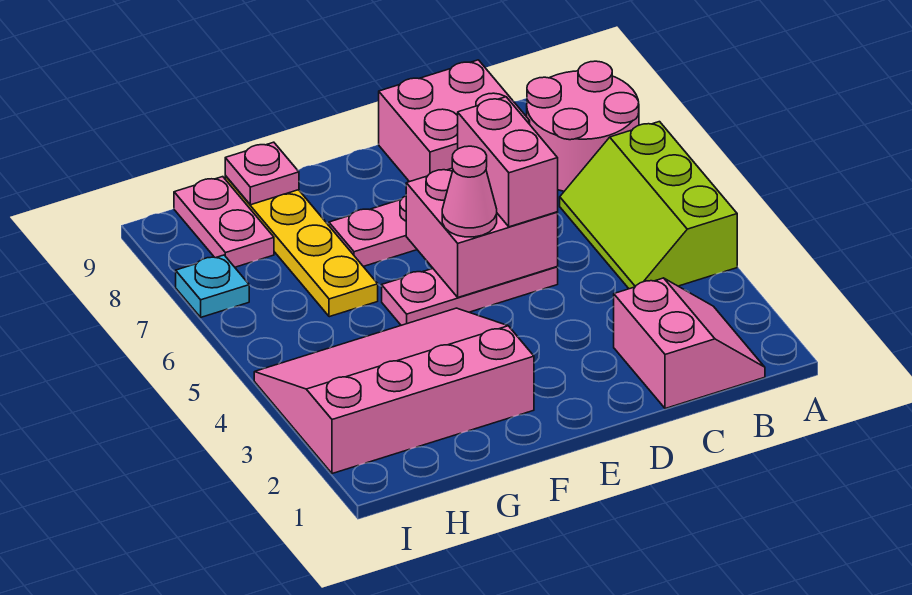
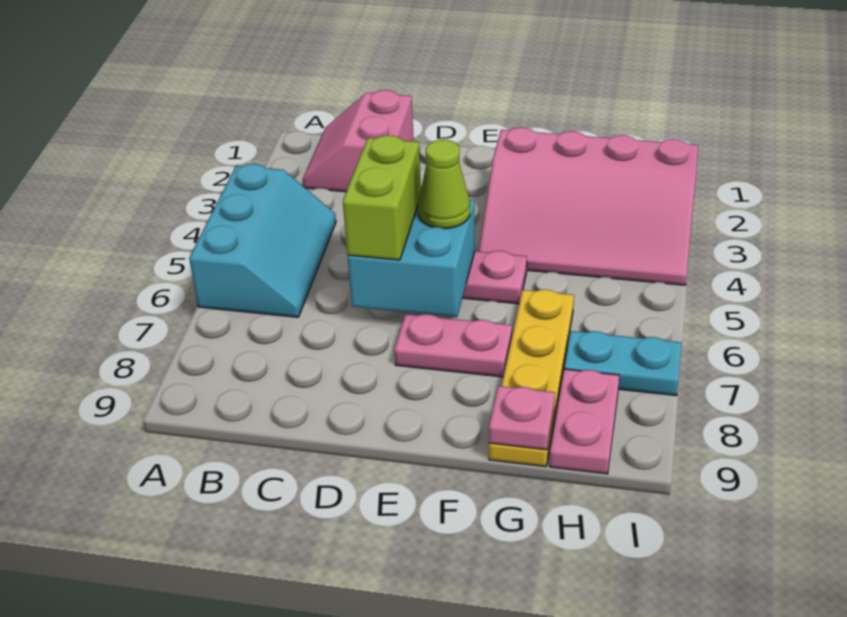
lime slope A4:B6 level 1 top A -> cyan slope A4:B6 level 1 top A
pink round brick A7:B8 level 1 -> none
pink brick C8:D9 level 1 -> none
pink brick D5:E6 level 2 -> cyan brick D5:E6 level 2
pink brick D5:D6 level 3 -> lime brick D5:D6 level 3
pink cone E5 level 3 -> lime cone E5 level 3
cyan plate I7 level 1 -> cyan plate H7:I7 level 1

